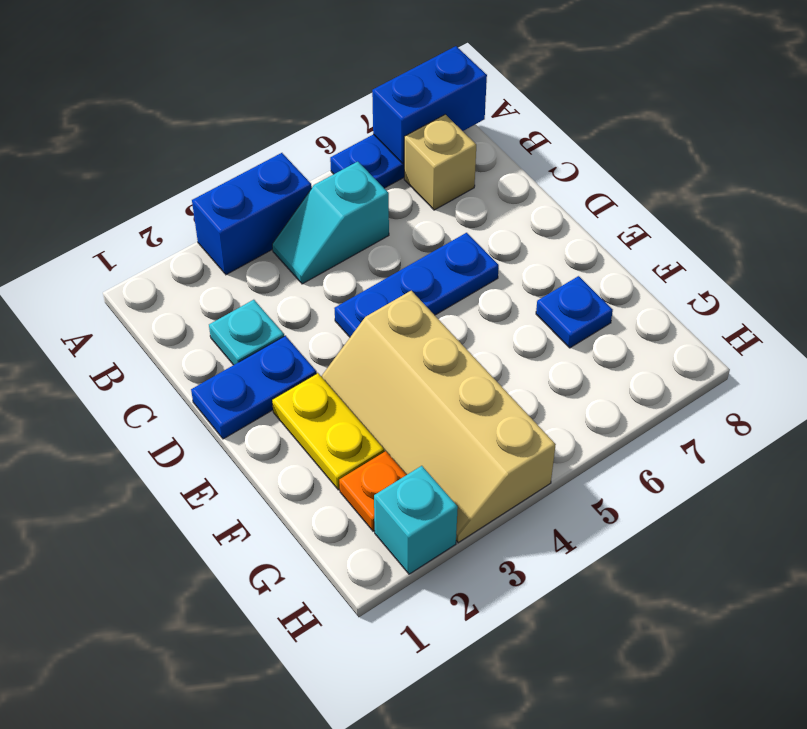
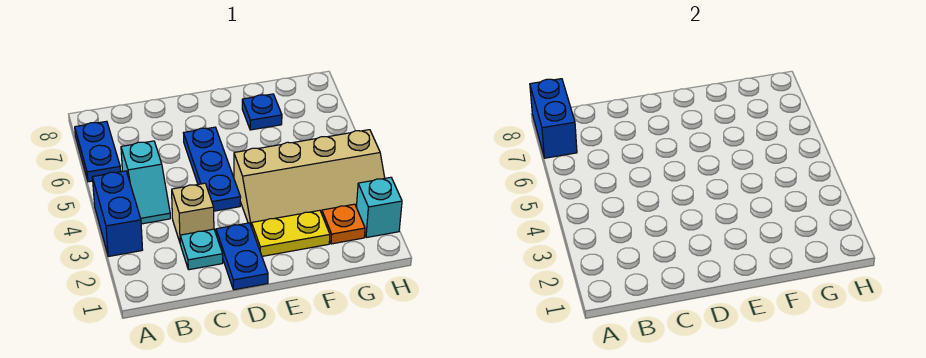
tan brick B7 level 1 -> tan brick C3 level 1

